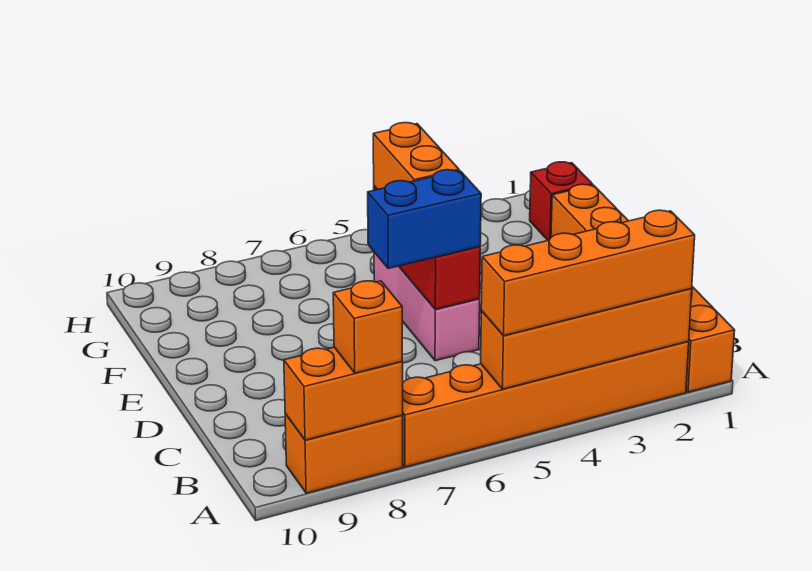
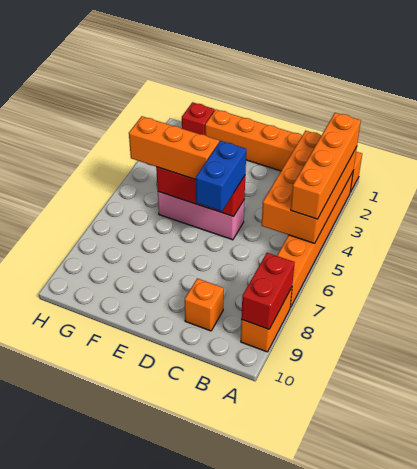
orange brick A2:A5 level 2 -> orange brick A2:B5 level 2
orange brick A8:A9 level 2 -> red brick A8:A9 level 2
orange brick A8 level 3 -> orange brick C9 level 1
orange brick E5:F5 level 3 -> orange brick E5:G5 level 3

